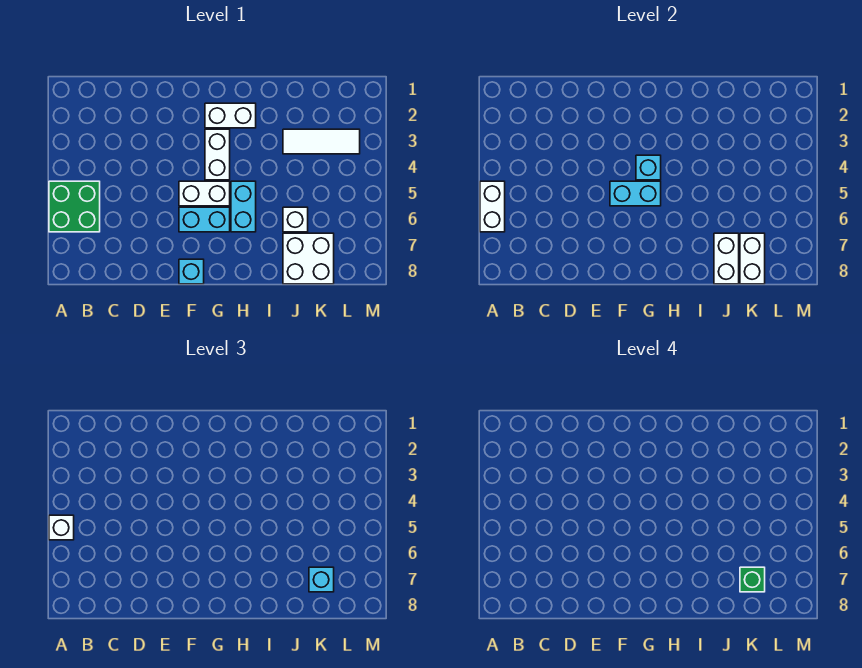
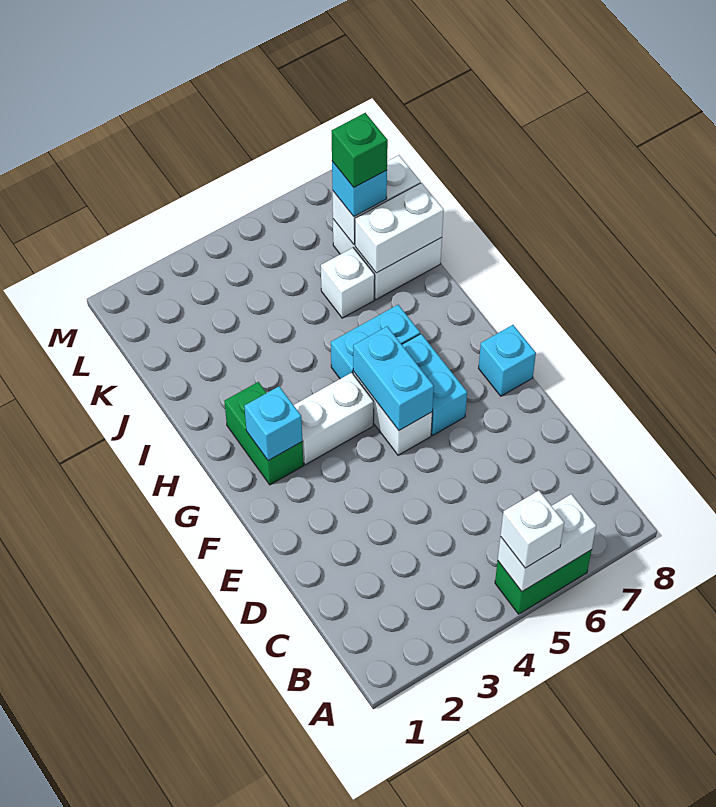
green brick A5:B6 level 1 -> green brick A5:A6 level 1
white brick G2:H2 level 1 -> green brick G2:H2 level 1
cyan brick G4 level 2 -> cyan brick G2 level 2
white tile J3:L3 level 1 -> none

